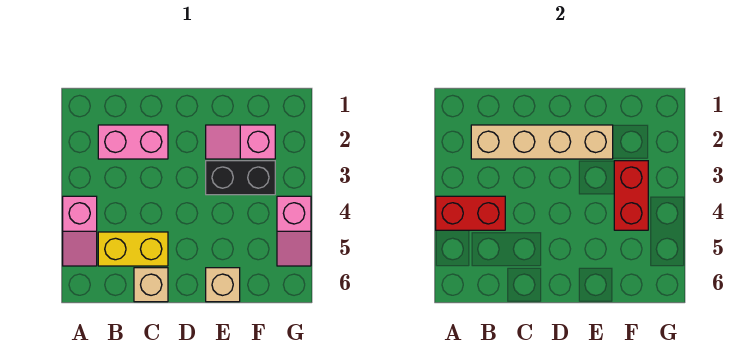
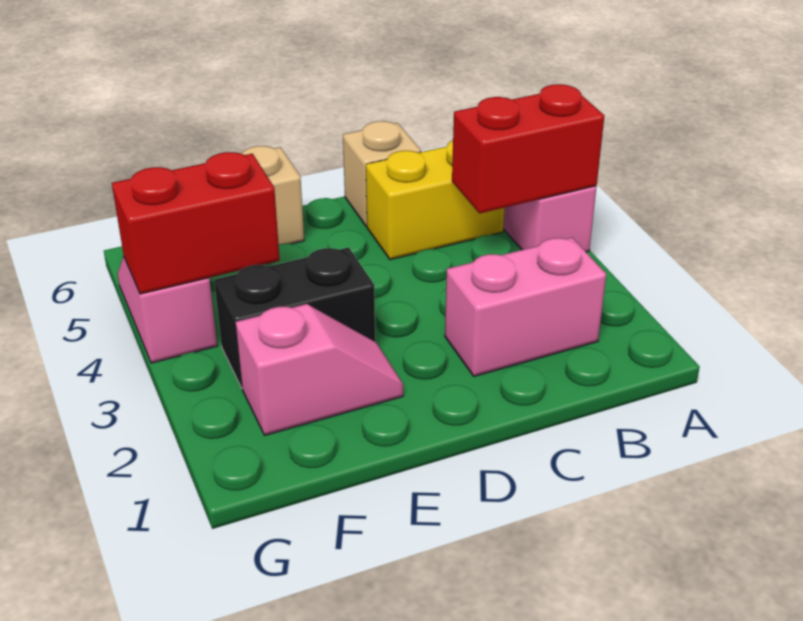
tan brick B2:E2 level 2 -> none
red brick F3:F4 level 2 -> red brick F4:G4 level 2

